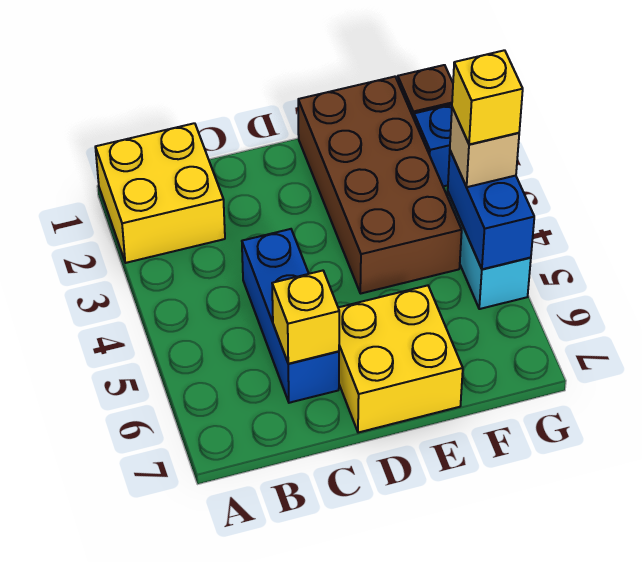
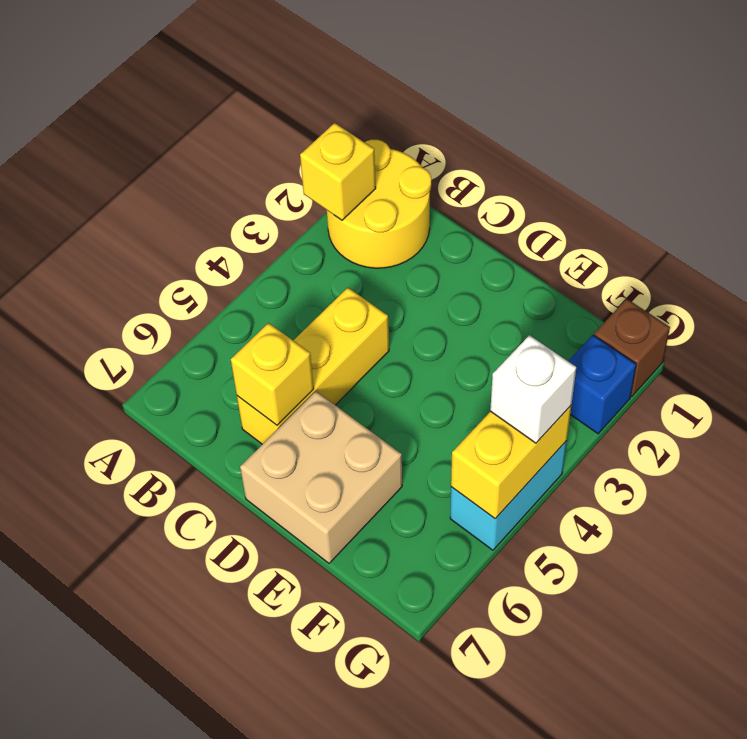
yellow brick A1:B2 level 1 -> yellow round brick A1:B2 level 1
blue brick C4:C6 level 1 -> yellow brick C4:C6 level 1
yellow brick D6:E7 level 1 -> tan brick D6:E7 level 1
brown brick E1:F4 level 1 -> none
blue brick G4:G5 level 2 -> yellow brick G4:G5 level 2
tan brick G4 level 3 -> white brick G4 level 3
yellow brick G4 level 4 -> yellow brick A2 level 2

